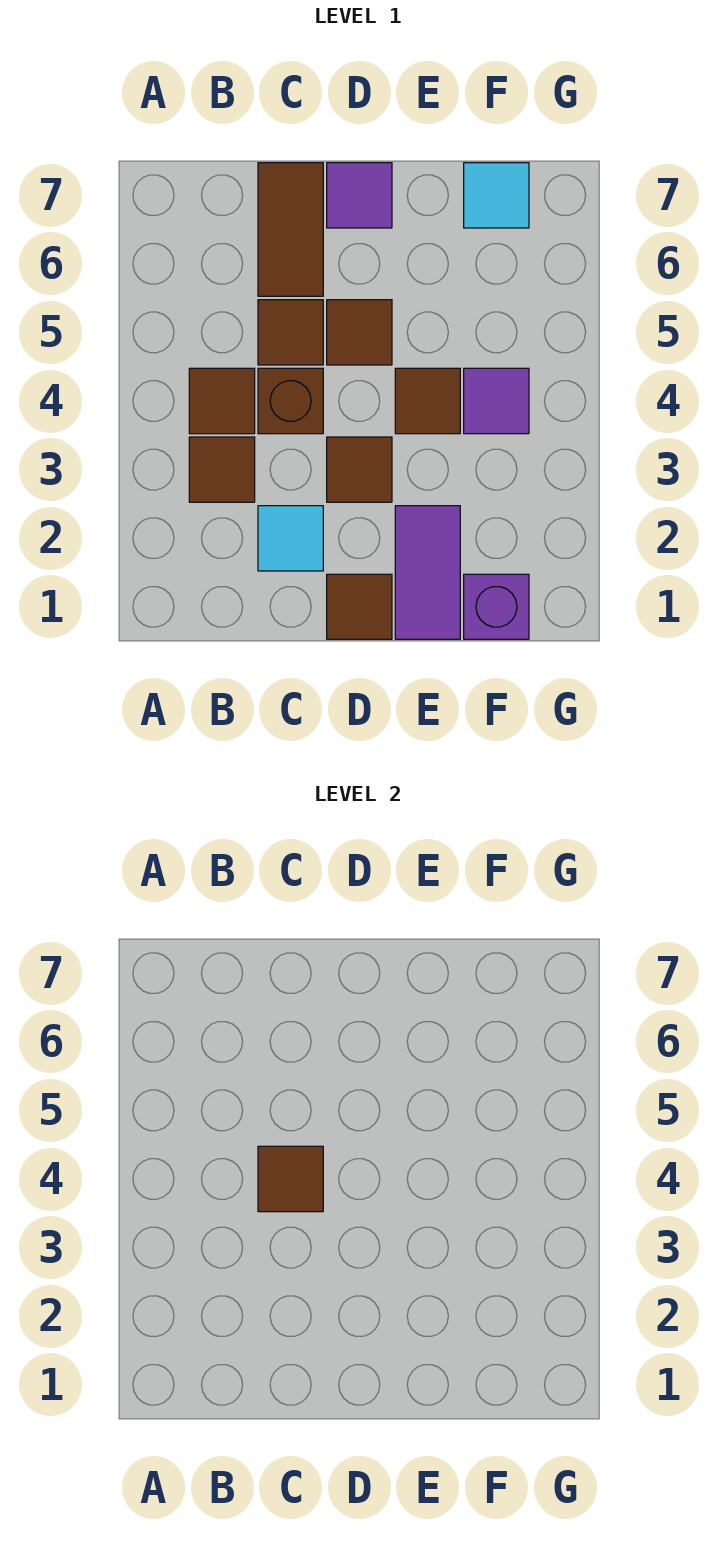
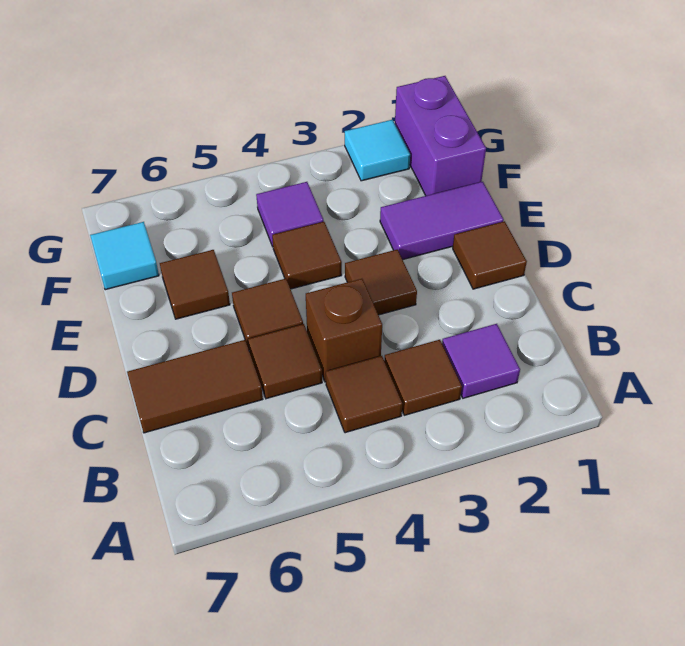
cyan tile C2 level 1 -> cyan tile G2 level 1
brown tile C4 level 2 -> brown tile E6 level 1
purple tile D7 level 1 -> purple tile B2 level 1
purple brick F1 level 1 -> purple brick F1:G1 level 1

